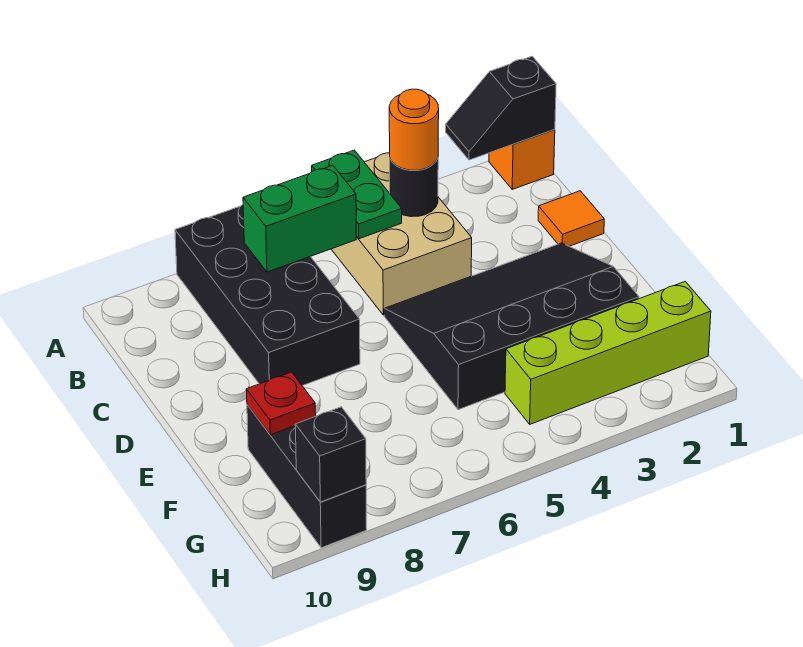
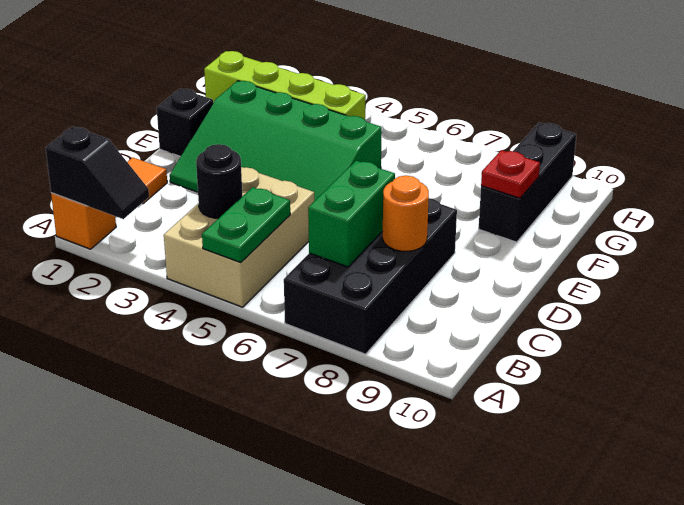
orange round brick B4 level 3 -> orange round brick C8 level 2
green brick B6:B7 level 2 -> green brick B7:C7 level 2
black slope D2:F5 level 1 top F -> green slope D2:F5 level 1 top F
black brick H9 level 2 -> black brick E1 level 1

